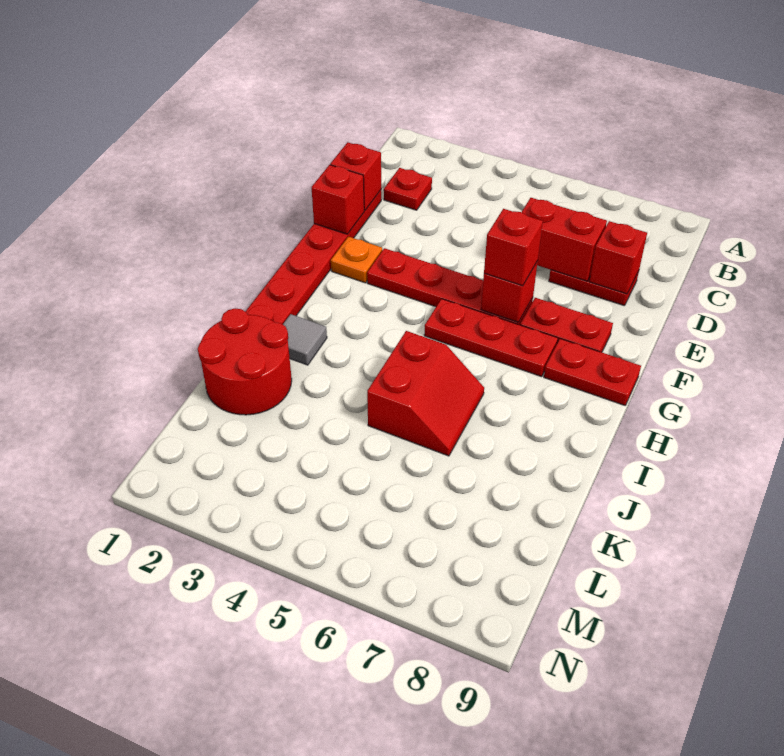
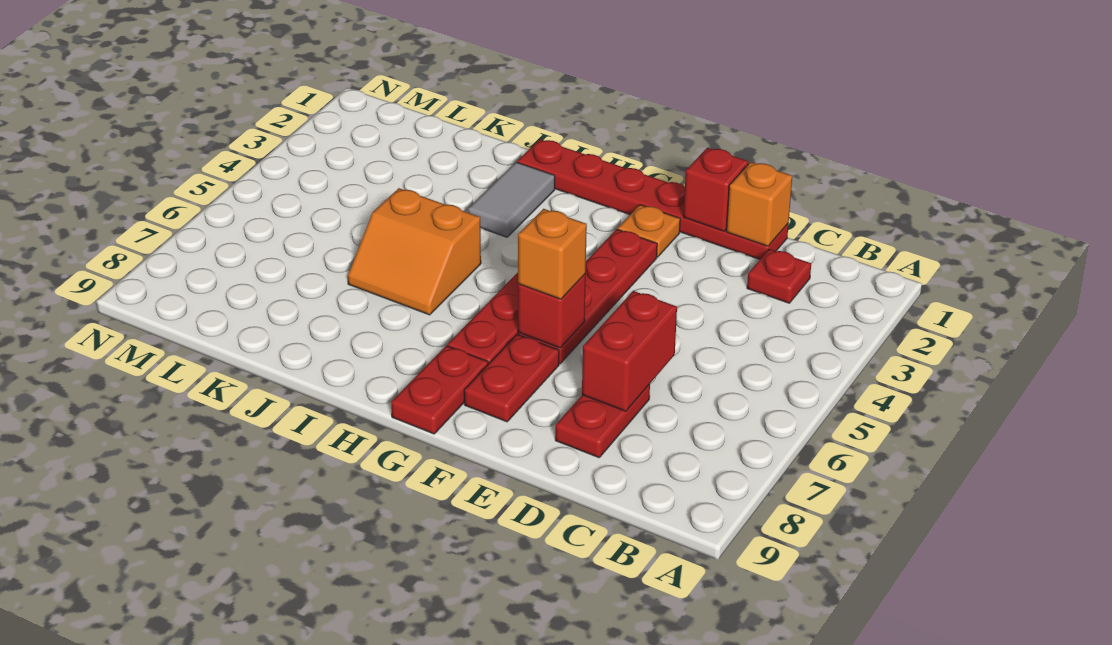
red brick D1 level 2 -> orange brick D1 level 2
red brick D8 level 2 -> none
red brick F6 level 3 -> orange brick F6 level 3
grey tile I2 level 1 -> grey tile I2:I3 level 1
red slope I5:J6 level 1 top 5 -> orange slope I5:J6 level 1 top 5
red round brick J1:K2 level 1 -> none

